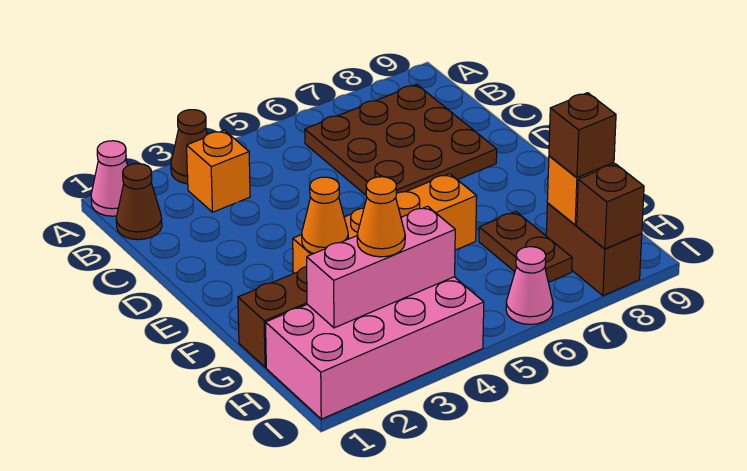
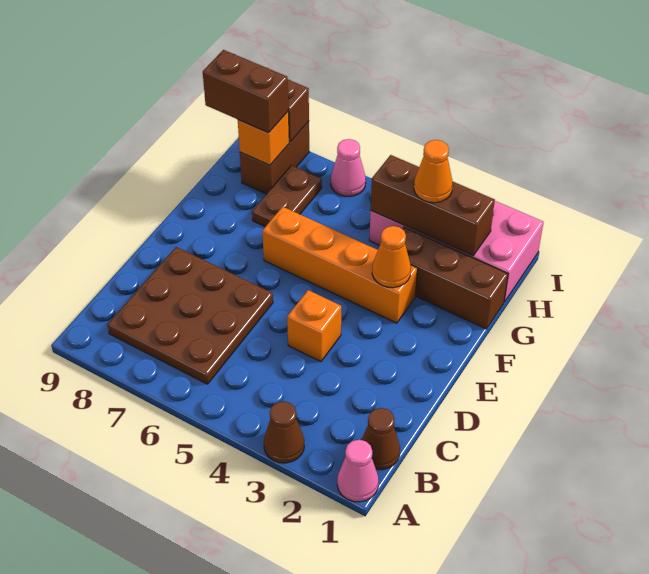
orange brick B3 level 1 -> orange brick D4 level 1
pink brick H2:H4 level 2 -> brown brick H2:H4 level 2
brown brick H8 level 3 -> brown brick H8:H9 level 3

